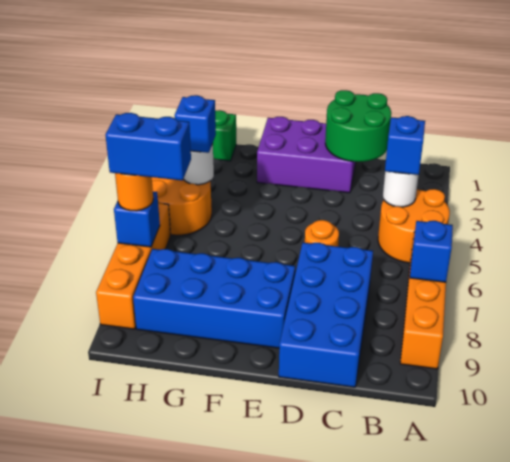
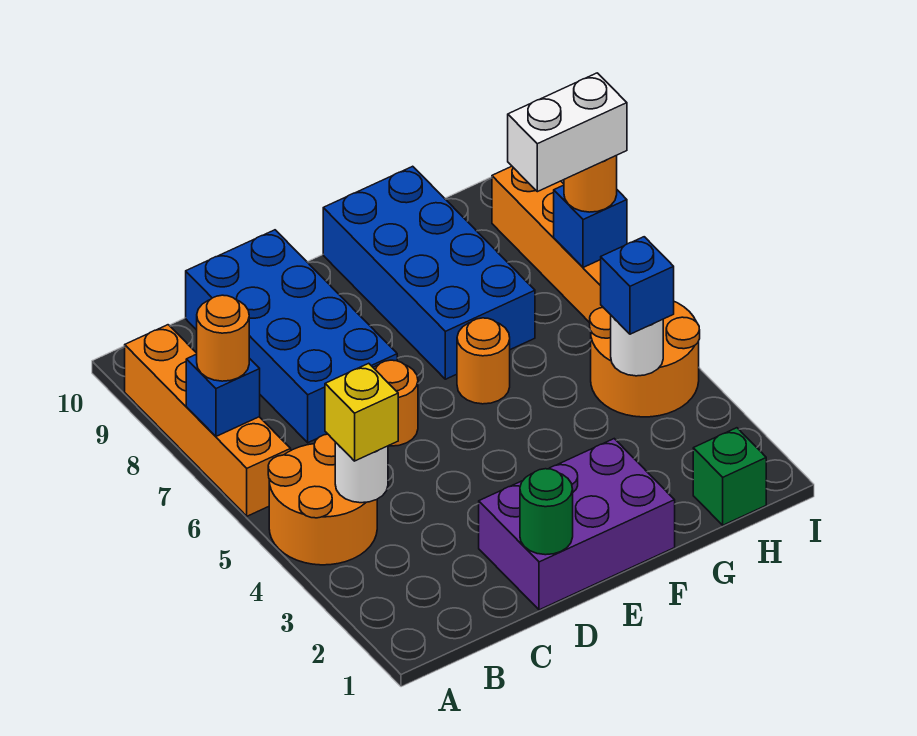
none -> orange round brick A7 level 3
blue brick B4 level 3 -> yellow brick B4 level 3
green round brick C1:D2 level 2 -> green round brick D1 level 2
blue brick E8:H9 level 1 -> blue brick F7:G10 level 1
none -> orange round brick F6 level 1
blue brick H7:I7 level 4 -> white brick H7:I7 level 4

